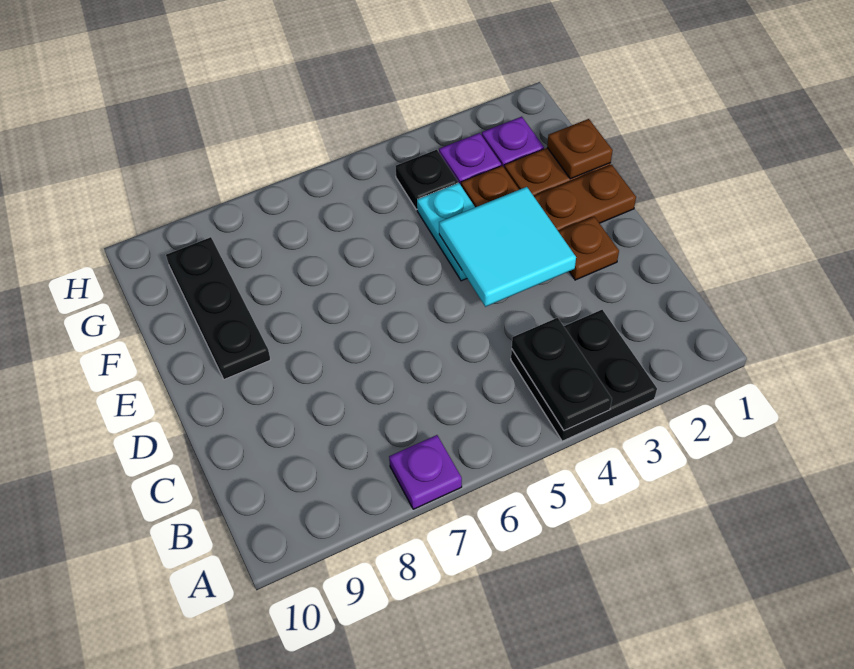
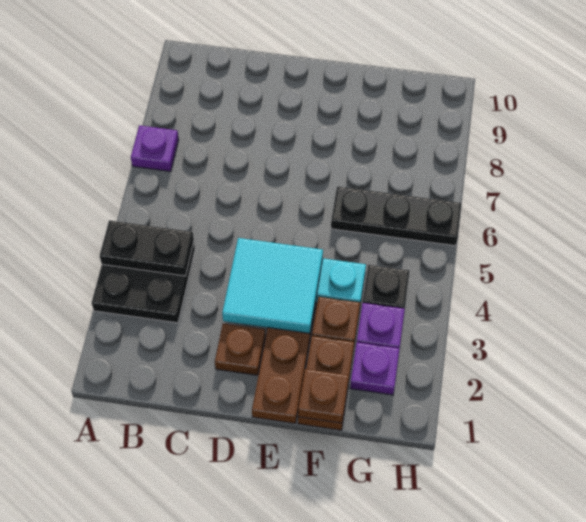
black plate E9:G9 level 1 -> black plate F6:H6 level 1

